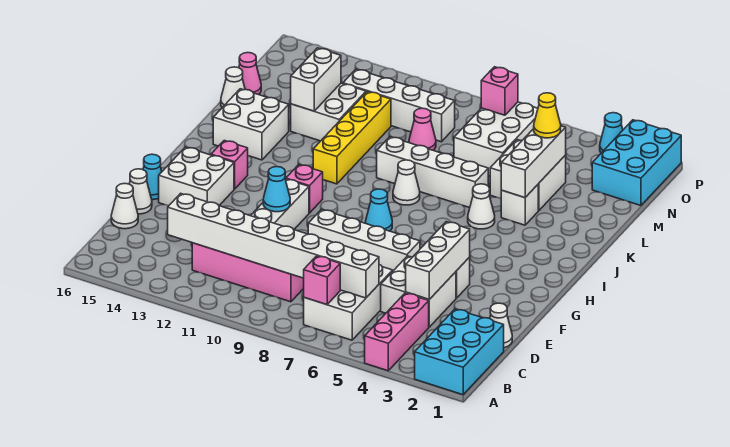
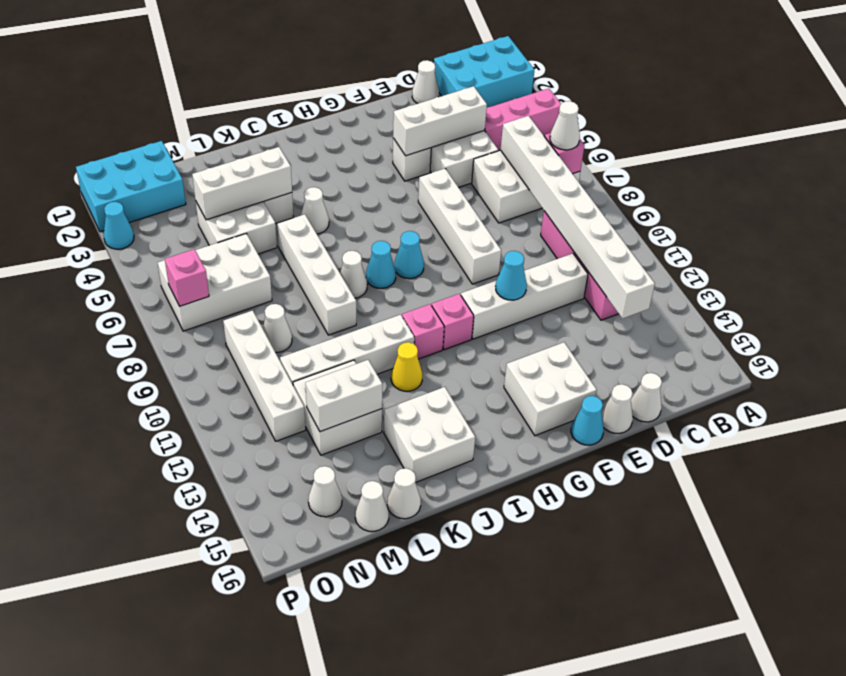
none -> white cone B7 level 3
pink brick H14 level 1 -> pink brick I11 level 1
none -> cyan cone I8 level 1
yellow brick J11:M11 level 1 -> white brick J11:M11 level 1
yellow cone M4 level 3 -> yellow cone J12 level 1
pink cone M9 level 1 -> white cone M9 level 1
pink cone M16 level 1 -> white cone M16 level 1
none -> white cone N15 level 1

